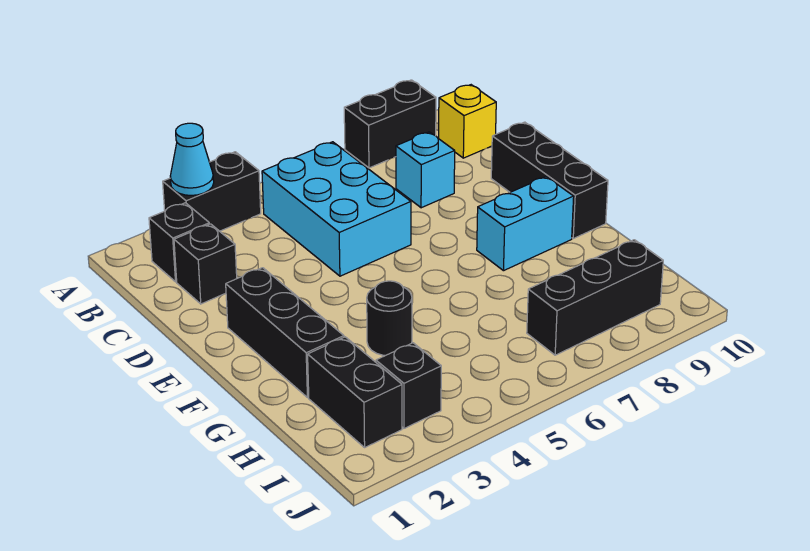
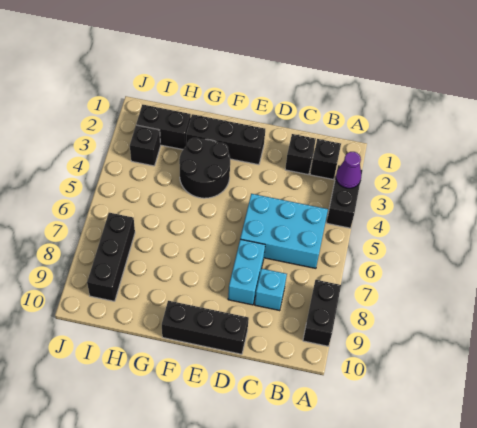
cyan cone A3 level 2 -> purple cone A3 level 2
yellow brick B10 level 1 -> none
cyan brick F8:F9 level 1 -> cyan brick D7:D8 level 1
black round brick G4 level 1 -> black round brick F3:G4 level 1

